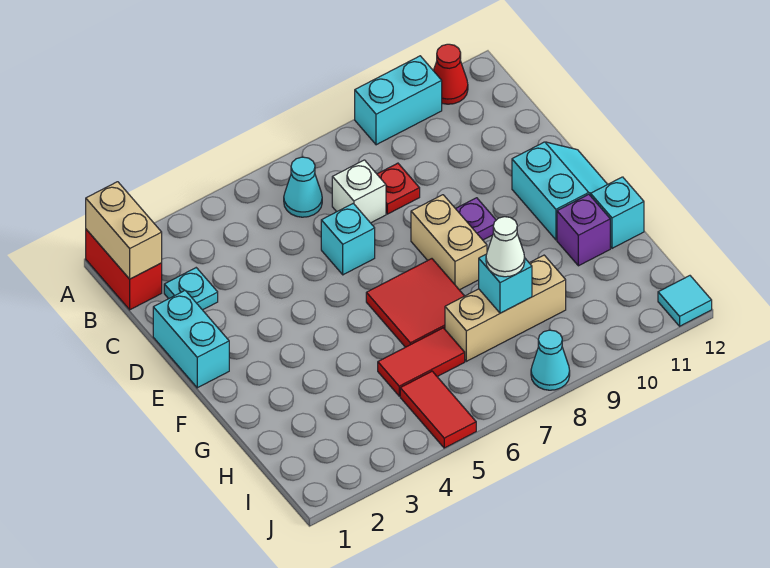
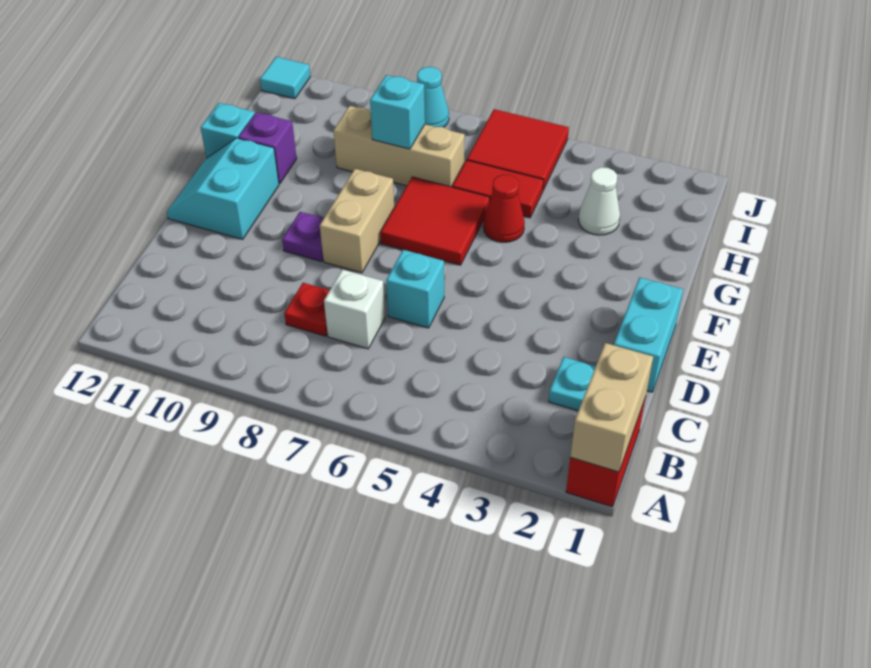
cyan brick A9:A10 level 1 -> none
red cone A11 level 1 -> red cone G5 level 1
cyan cone B6 level 1 -> none
white cone H8 level 3 -> white cone H3 level 1
red tile I5:J5 level 1 -> red tile I5:J6 level 1

